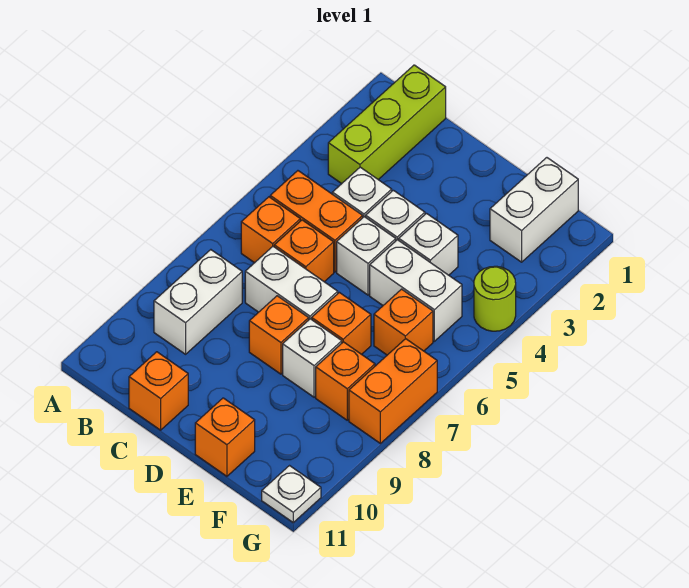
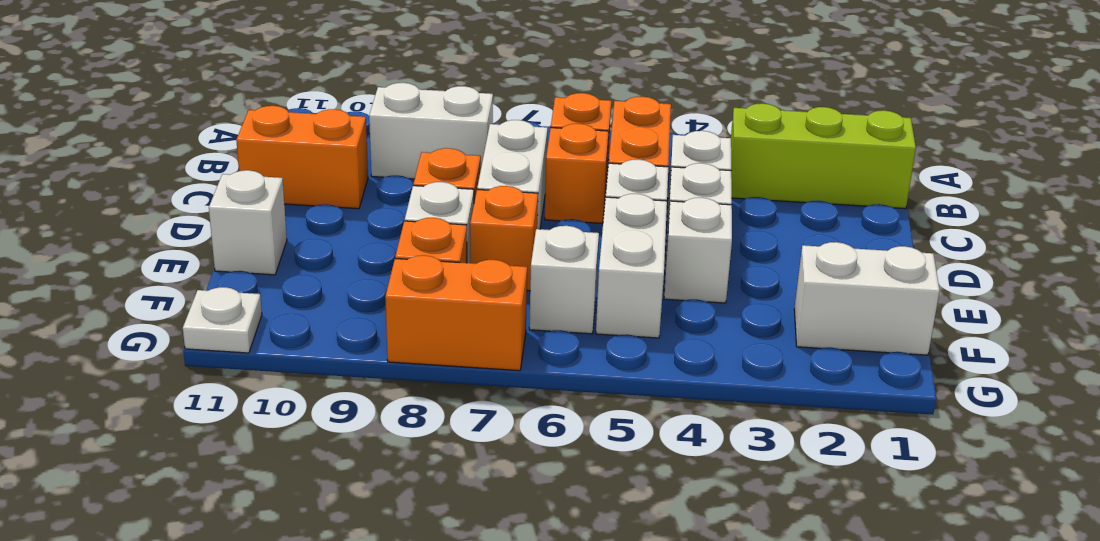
orange brick C11 level 1 -> orange brick C10:C11 level 1
orange brick E11 level 1 -> white brick E11 level 1
orange brick F6 level 1 -> white brick F6 level 1
lime round brick G4 level 1 -> none

